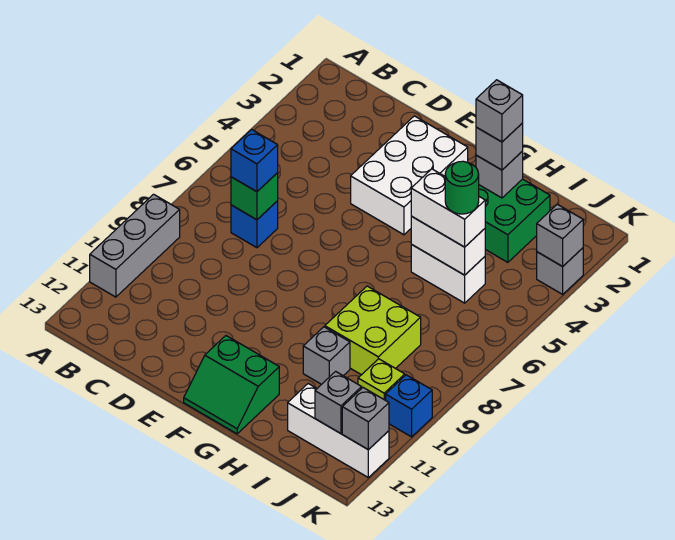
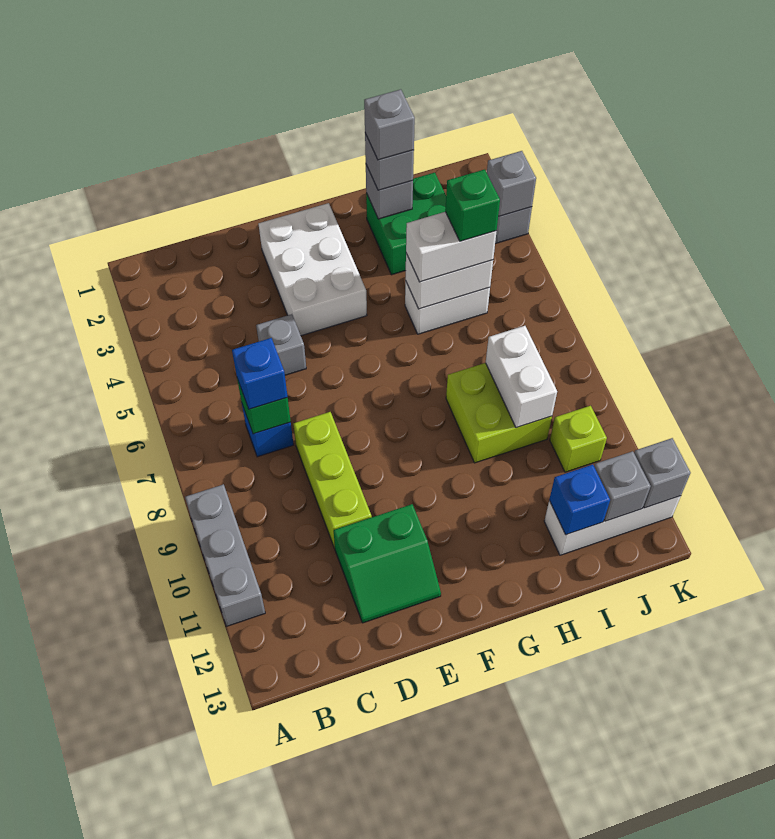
none -> lime brick D8:D10 level 1
green slope F12:G13 level 1 top 12 -> green slope D11:E12 level 1 top 11
grey brick H10 level 1 -> grey brick D5 level 1
green round brick I5 level 4 -> green brick I5 level 4
none -> white brick I8:I9 level 2
blue brick K10 level 1 -> blue brick I12 level 2

